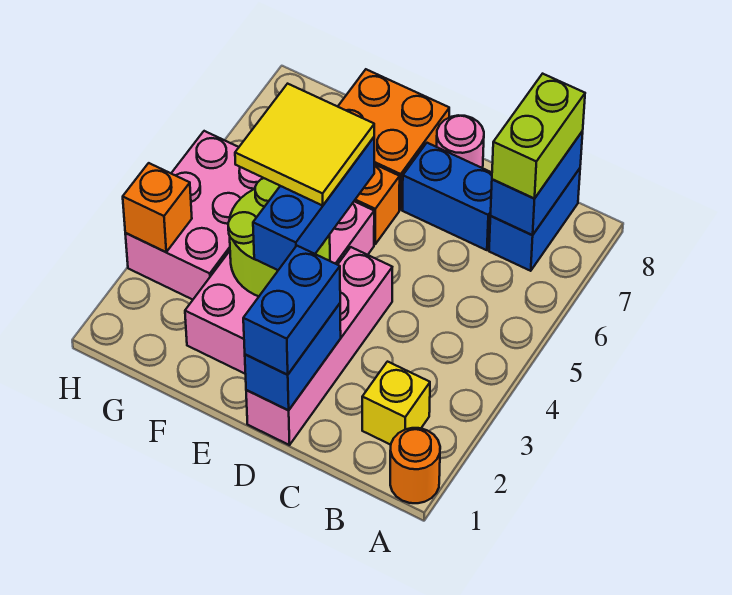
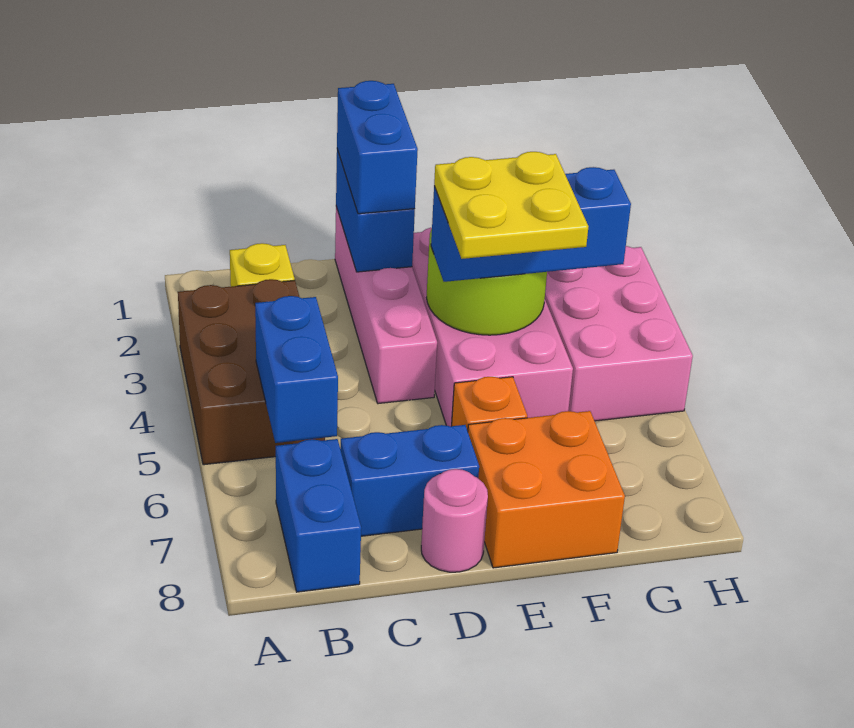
orange round brick A1 level 1 -> none
none -> brown brick A3:B5 level 1
blue brick B7:B8 level 2 -> blue brick B5:B6 level 2
lime brick B7:B8 level 3 -> none
blue brick E3:E5 level 3 -> blue brick E4:G4 level 3
yellow tile E4:F5 level 4 -> yellow plate E4:F5 level 4
orange brick H3 level 2 -> none

